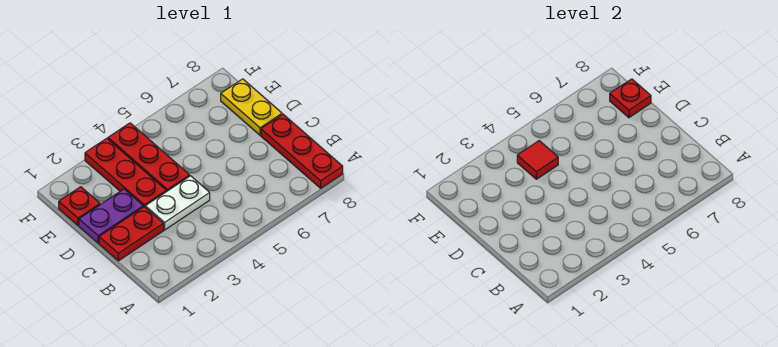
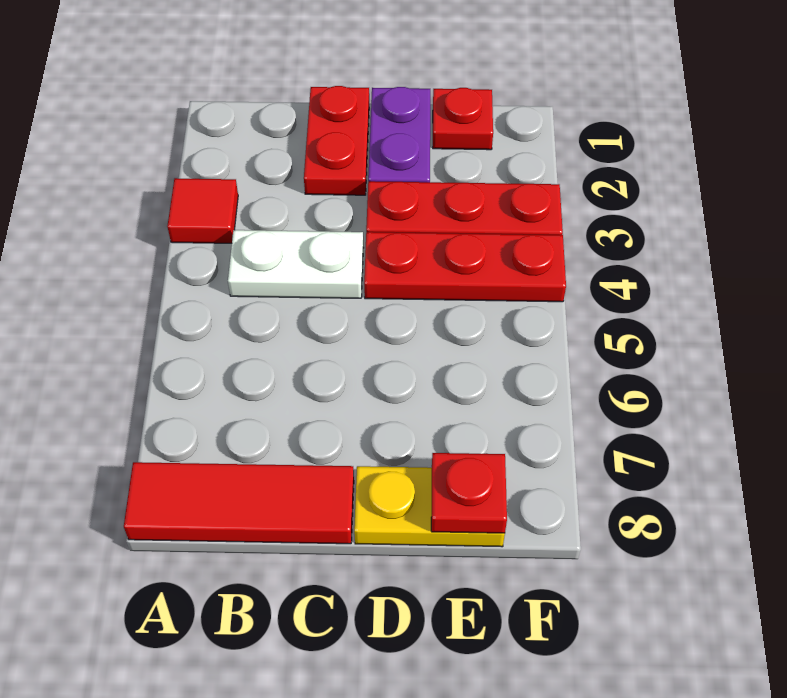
red plate A8:C8 level 1 -> red tile A8:C8 level 1
white plate C3:C4 level 1 -> white plate B4:C4 level 1
red tile E4 level 2 -> red tile A3 level 1

